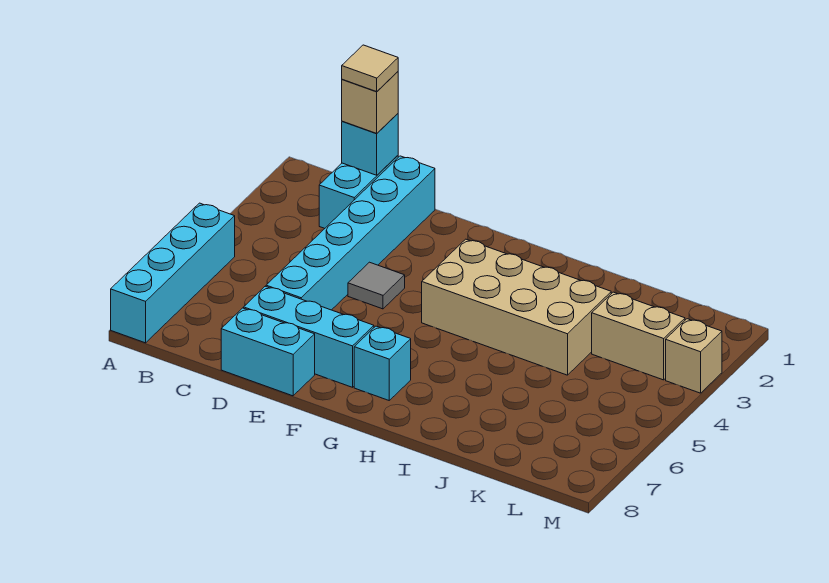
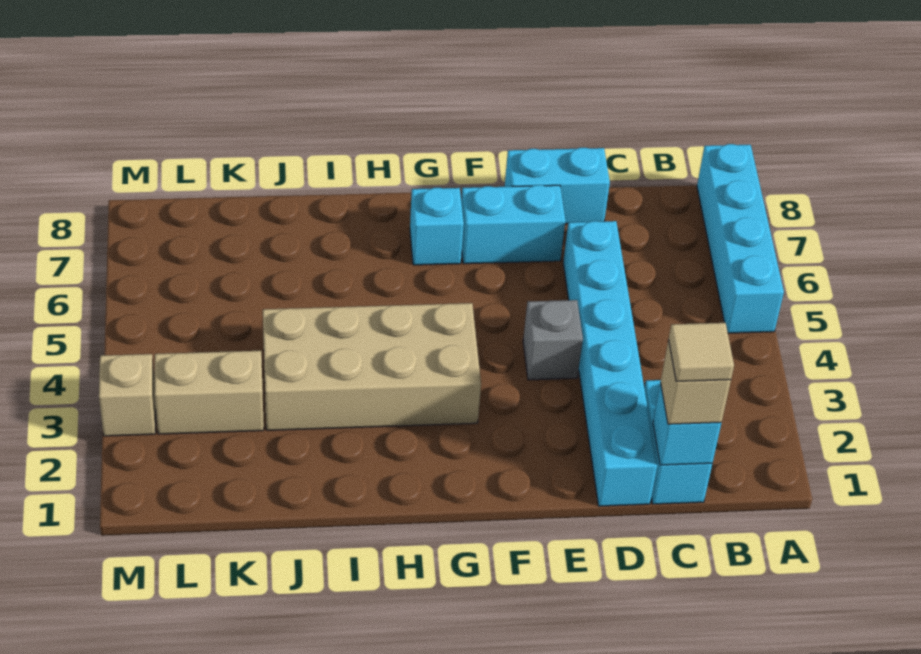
cyan brick D7:F7 level 1 -> cyan brick E7:F7 level 1
grey tile E4 level 1 -> grey brick E4 level 1

